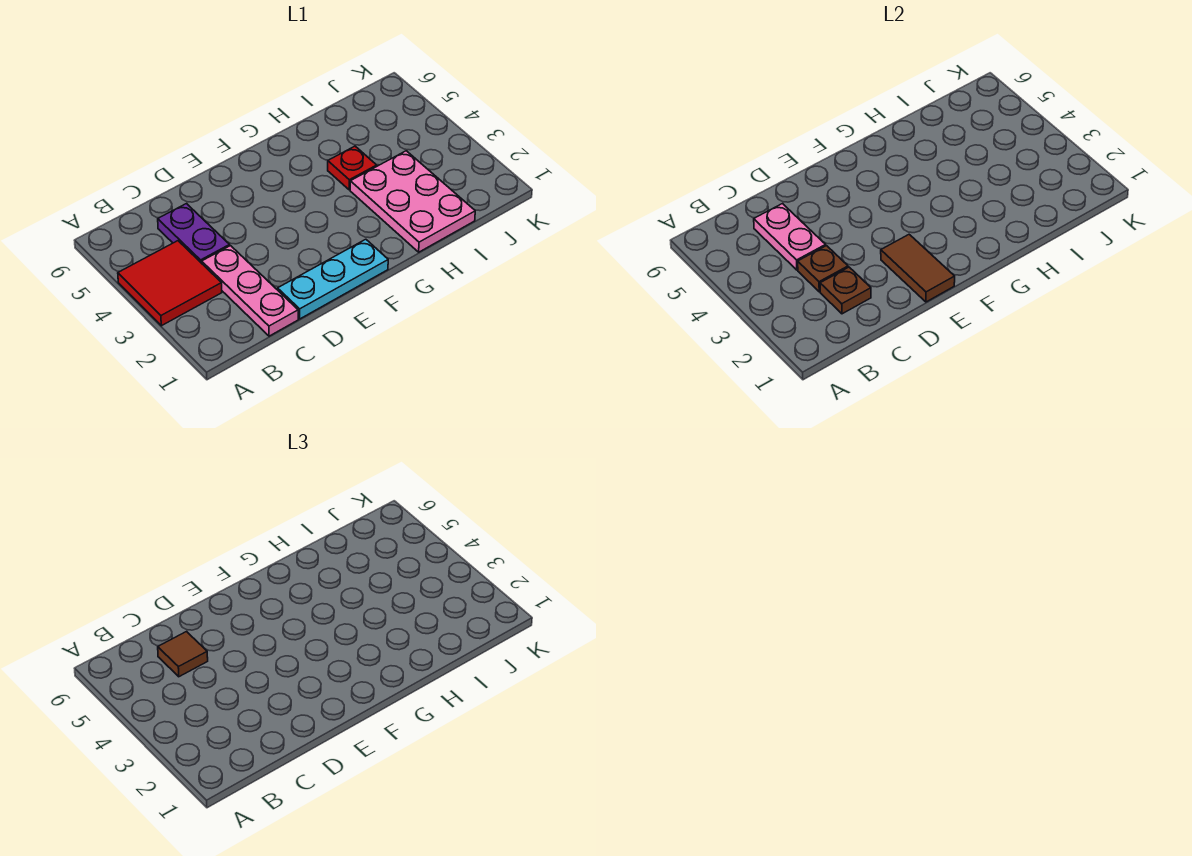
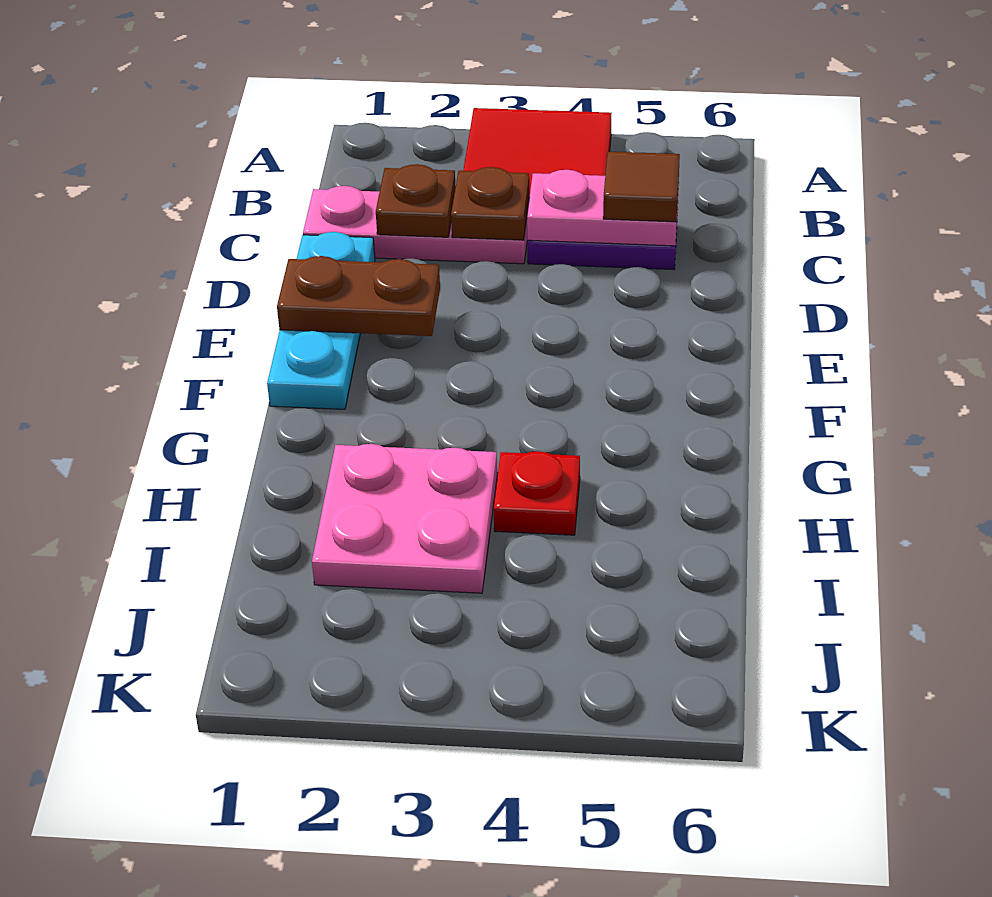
brown tile E1:E2 level 2 -> brown plate E1:E2 level 2
pink plate H1:I3 level 1 -> pink plate H2:I3 level 1

